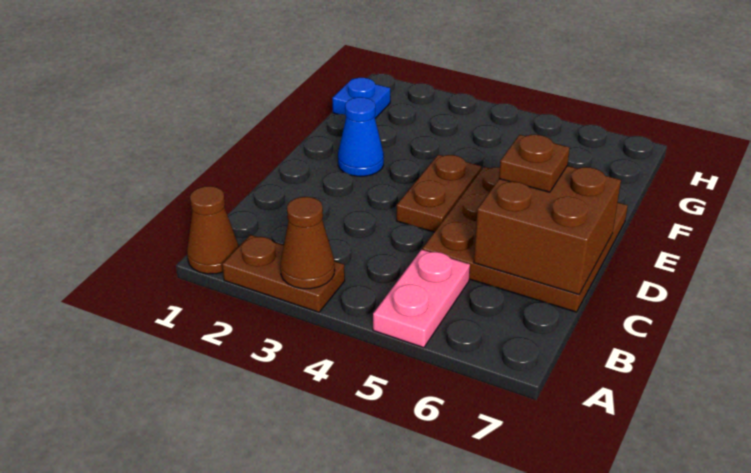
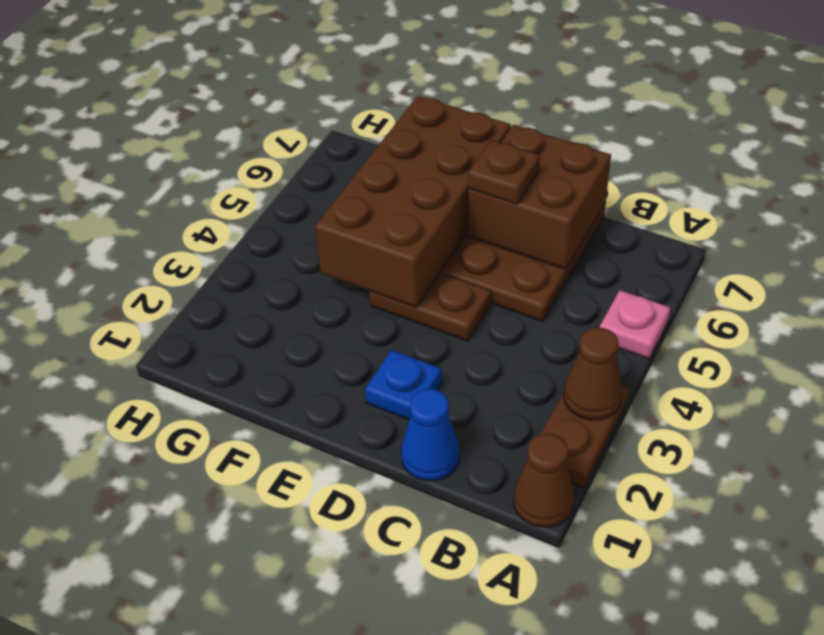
pink plate A5:B5 level 1 -> pink plate A5 level 1
blue cone E2 level 1 -> blue cone C1 level 1
none -> brown brick E4:F7 level 2
blue plate G1 level 1 -> blue plate D2 level 1

